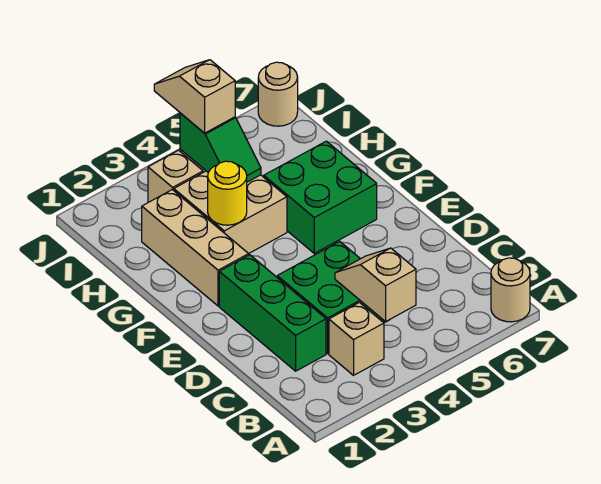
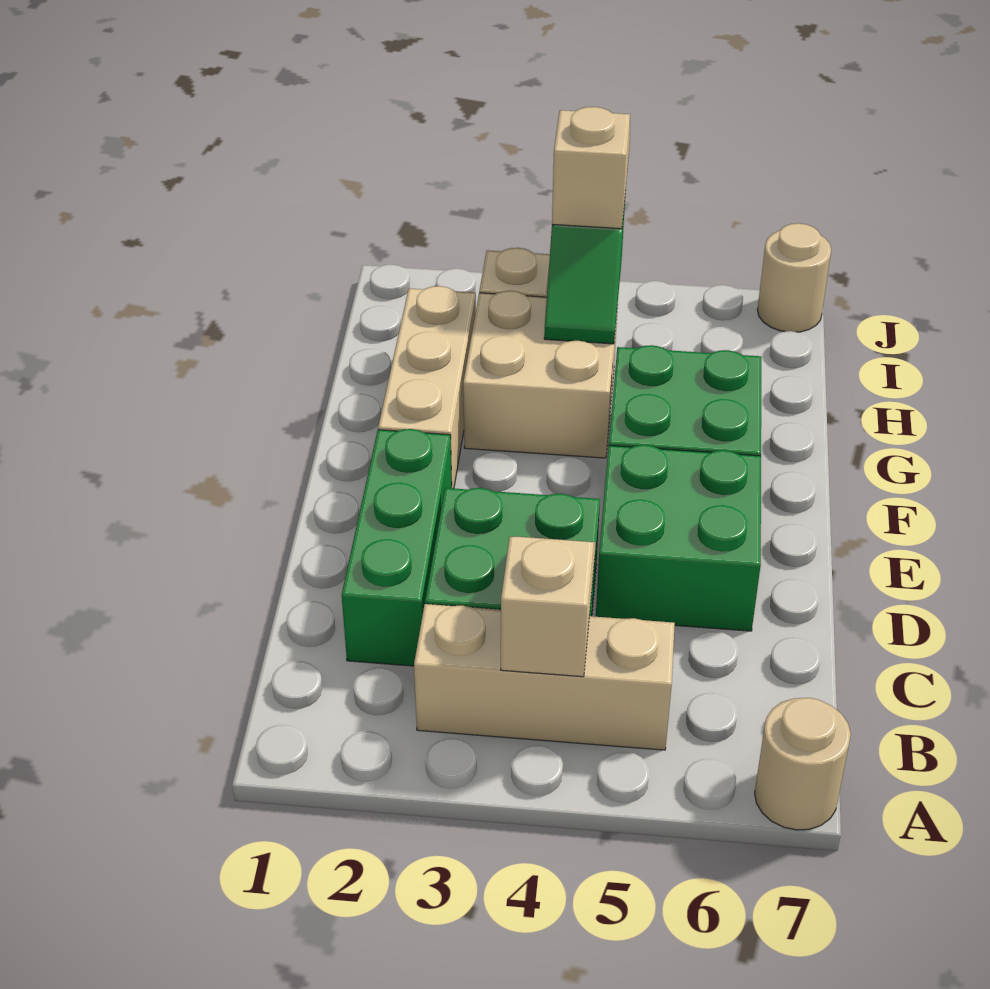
tan brick B3 level 1 -> tan brick B3:B5 level 1
none -> green brick D5:E6 level 1
yellow round brick G3 level 2 -> none

